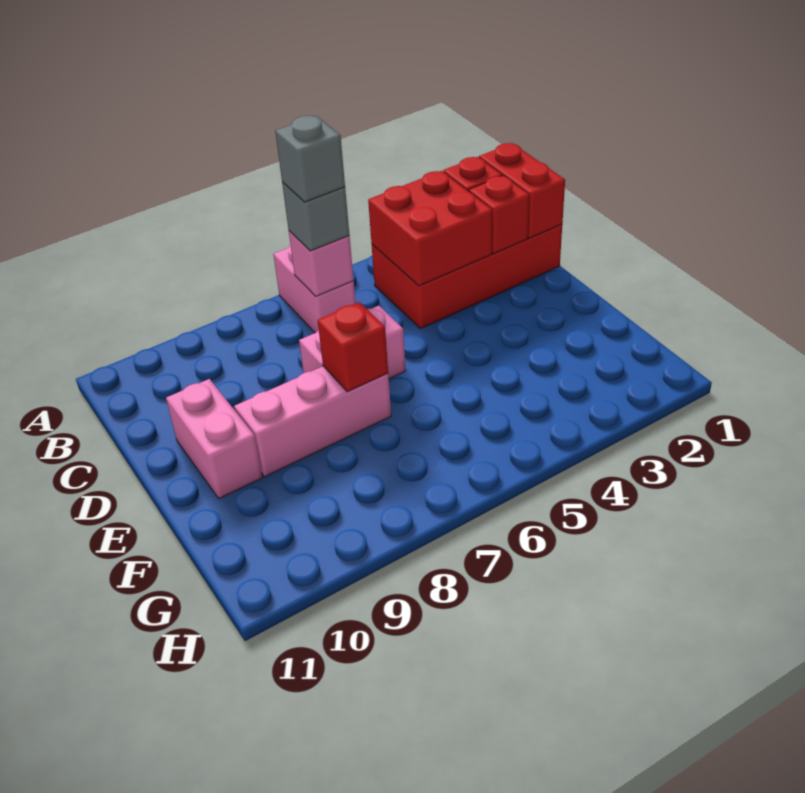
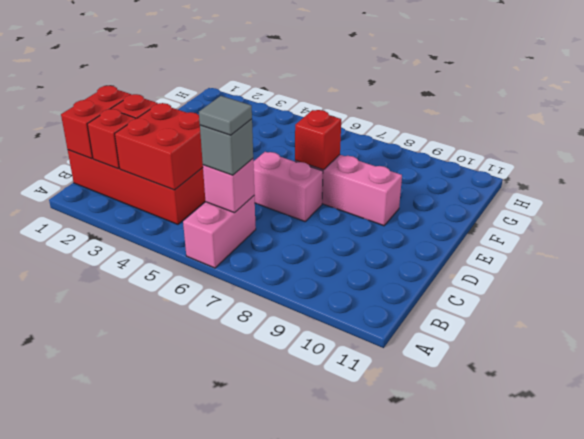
grey brick B6 level 4 -> grey tile B6 level 4
pink brick D10:E10 level 1 -> none

